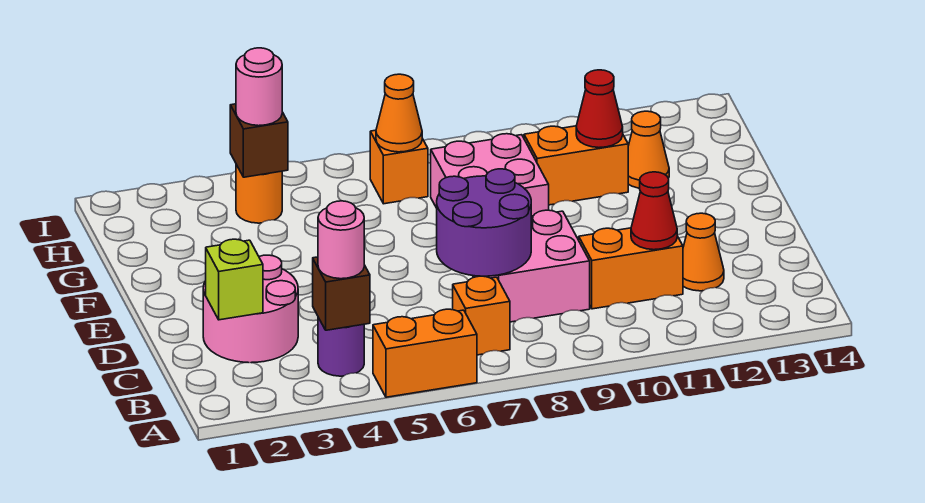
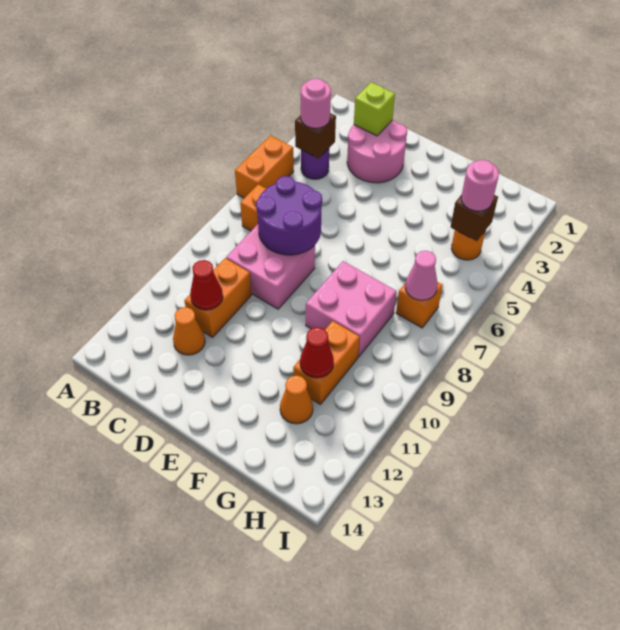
orange cone H7 level 2 -> pink cone H7 level 2

